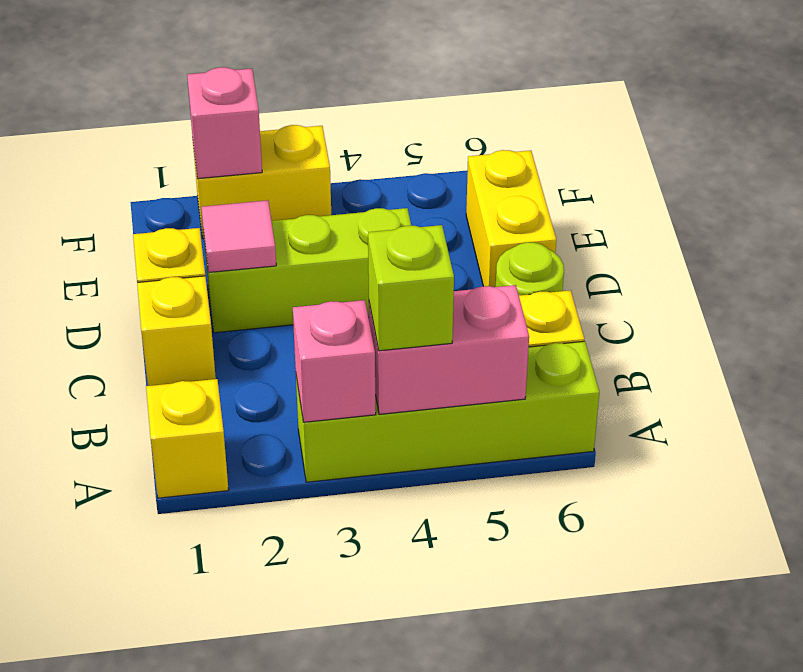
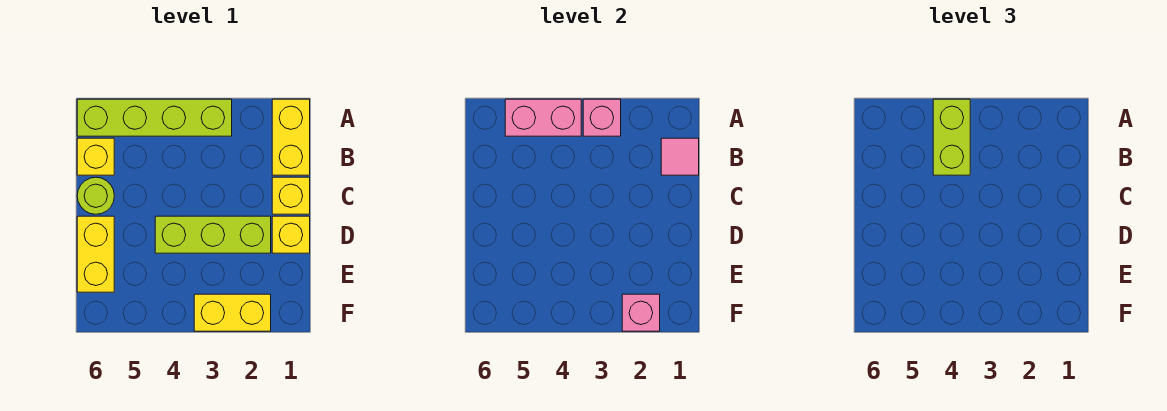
yellow brick A1 level 1 -> yellow brick A1:B1 level 1
lime brick A4 level 3 -> lime brick A4:B4 level 3
pink tile D2 level 2 -> pink tile B1 level 2

